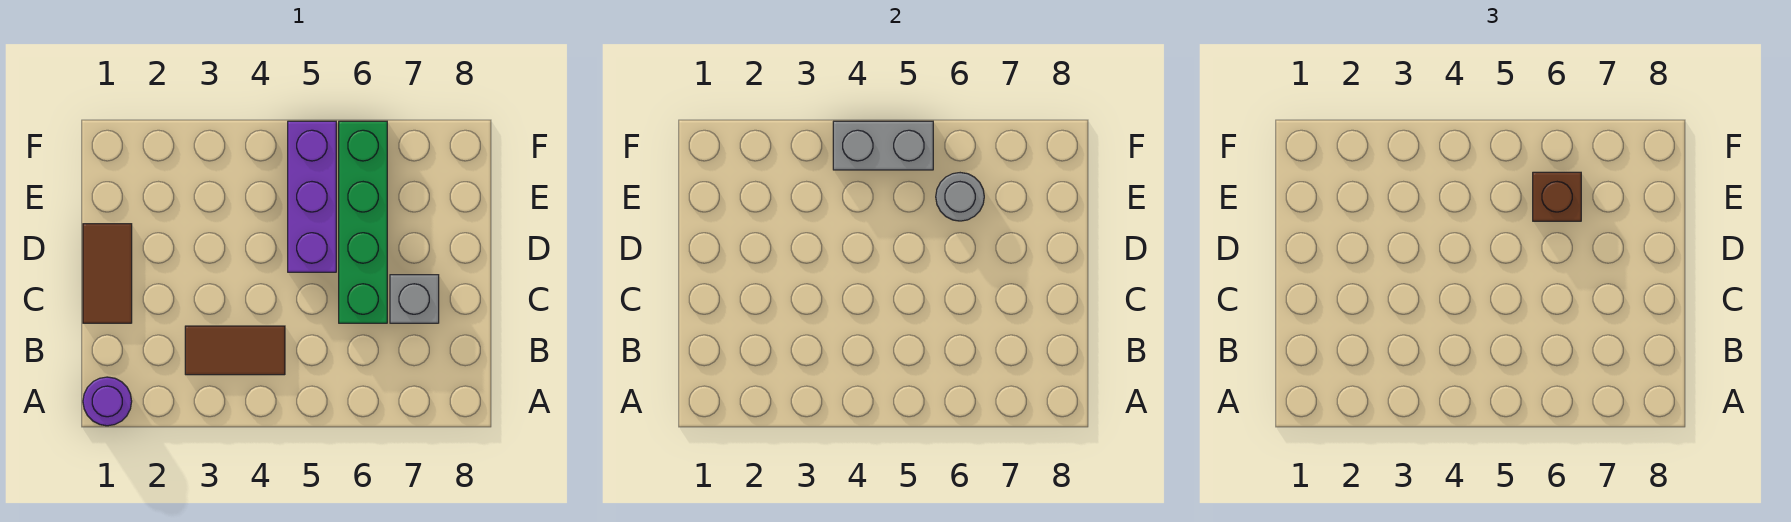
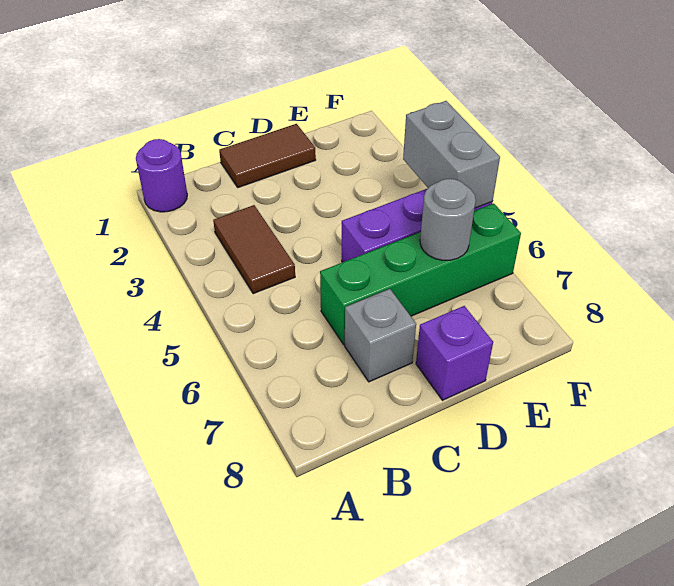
none -> purple brick D8 level 1
brown brick E6 level 3 -> none

